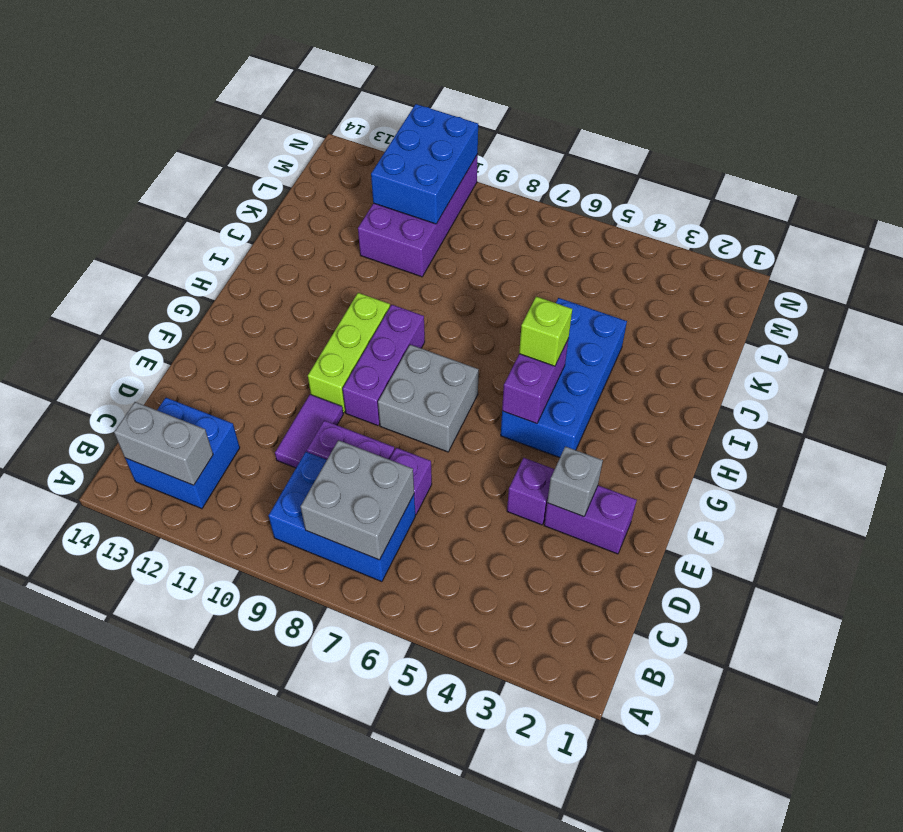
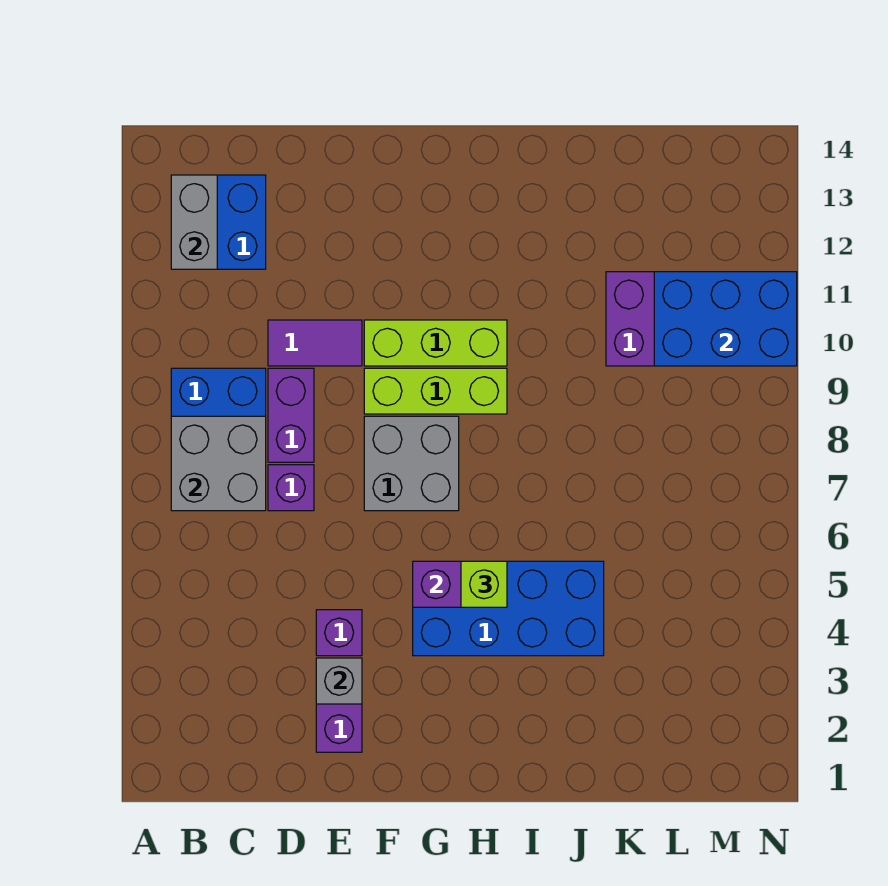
purple brick F9:H9 level 1 -> lime brick F9:H9 level 1

